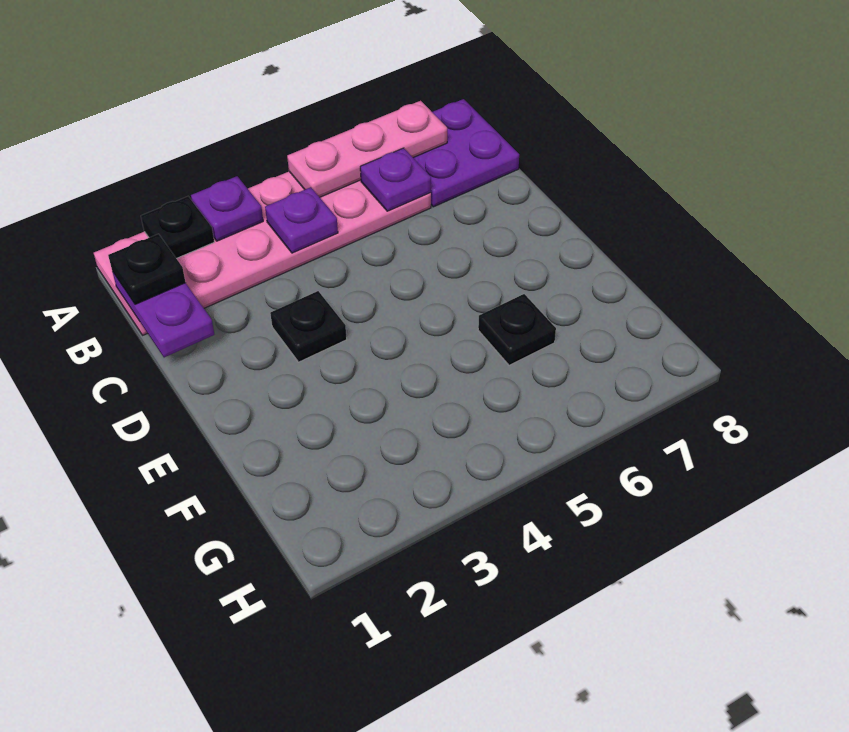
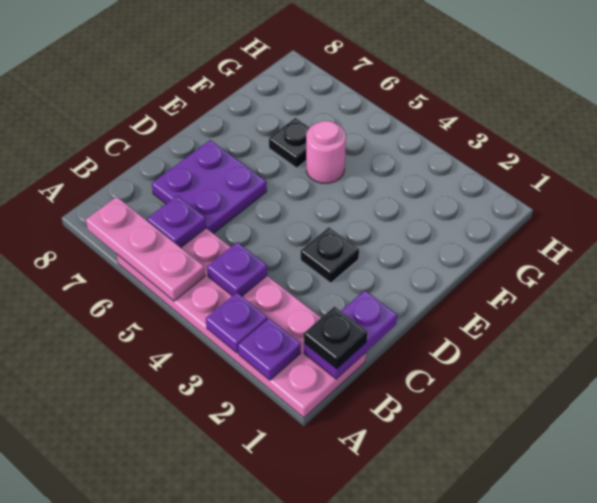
black plate A2 level 2 -> purple plate A2 level 2
purple plate A7:B8 level 1 -> purple plate C6:D7 level 1
none -> pink round brick F5 level 1

